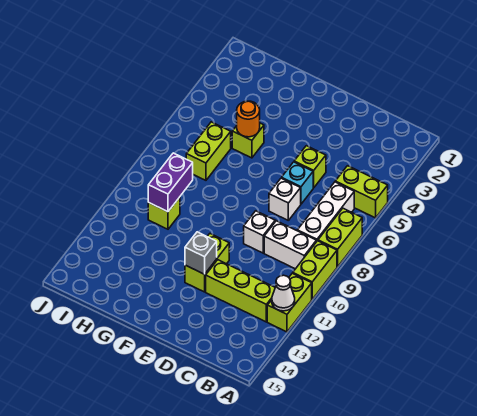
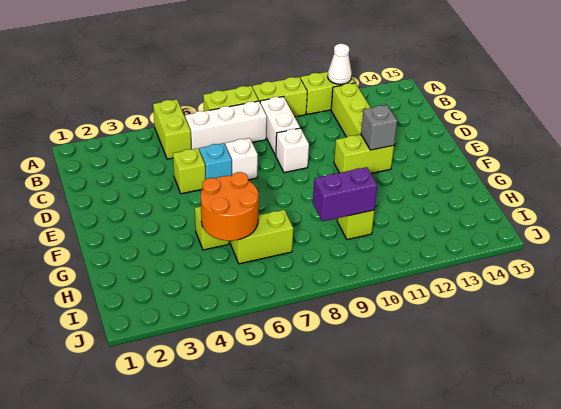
orange round brick G5 level 2 -> orange round brick G5:H6 level 2

